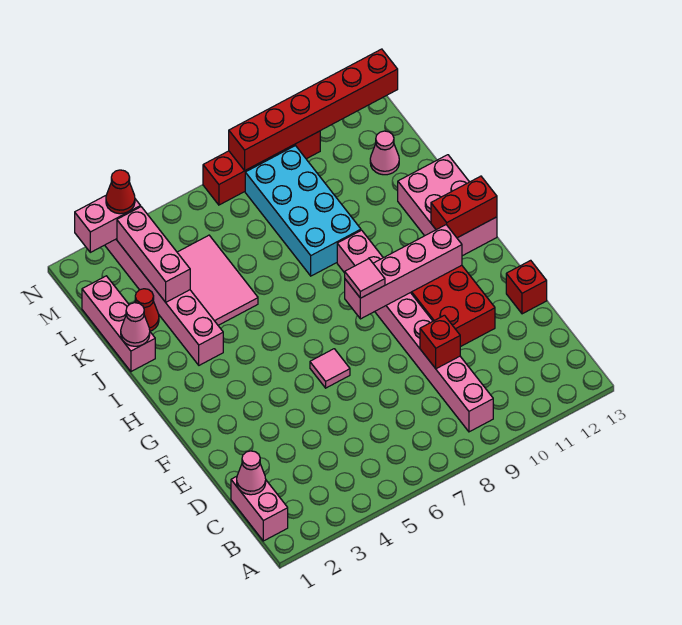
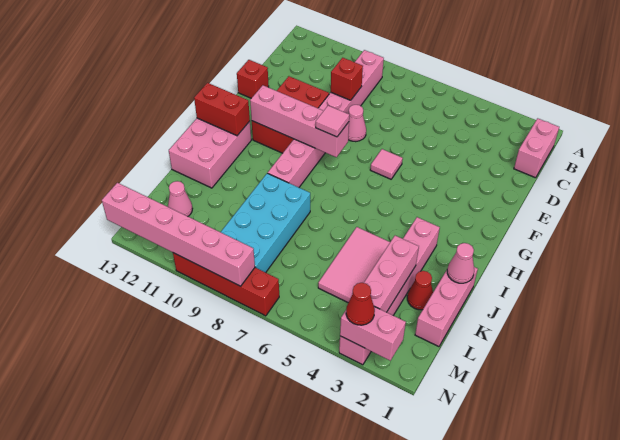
pink cone C1 level 2 -> pink cone E8 level 1
red brick N8:N13 level 2 -> pink brick N8:N13 level 2

